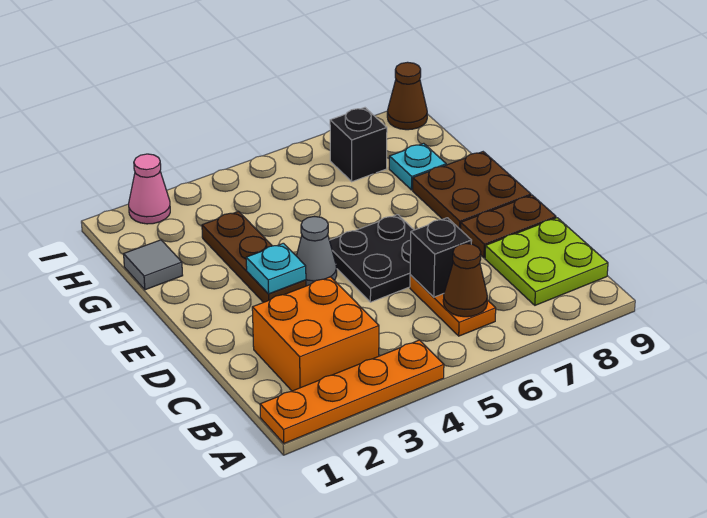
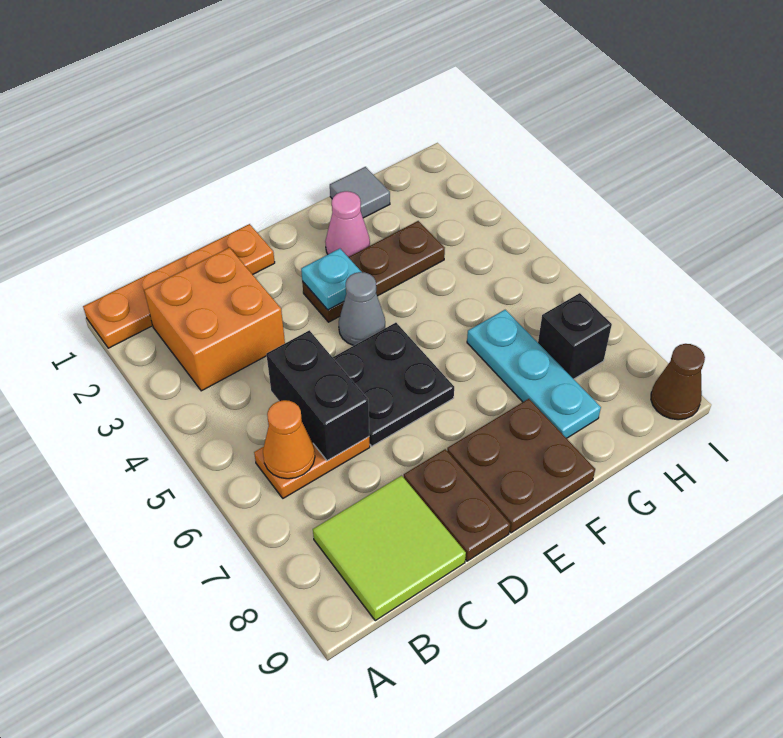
orange plate A1:A4 level 1 -> orange plate A1:D1 level 1
brown cone B6 level 2 -> orange cone B6 level 2
lime plate B8:C9 level 1 -> lime tile B8:C9 level 1
black brick C6 level 2 -> black brick C5:C6 level 2
cyan plate G8 level 1 -> cyan plate G6:G8 level 1
pink cone I2 level 1 -> pink cone F2 level 1

